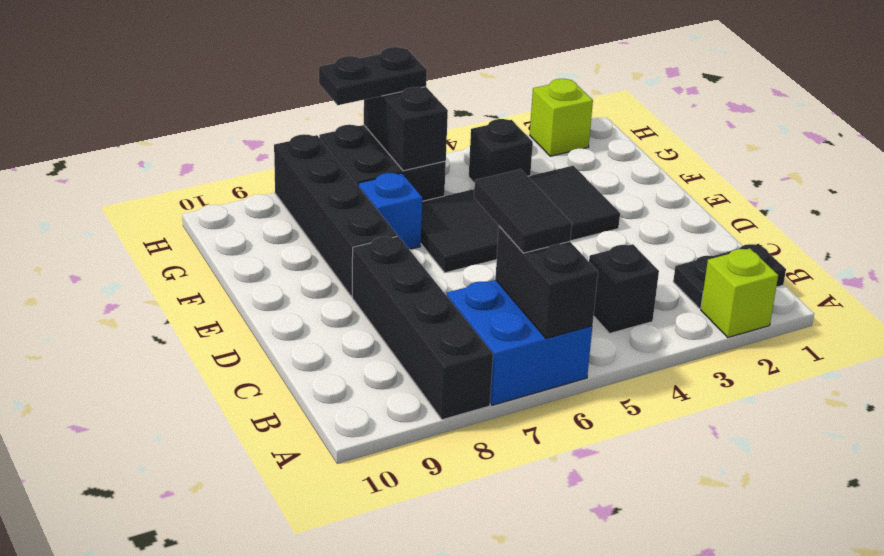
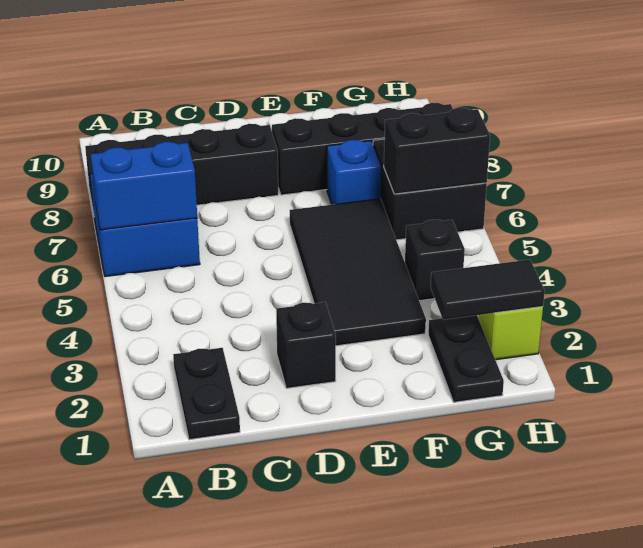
lime brick A2 level 1 -> none
black brick A6:B6 level 2 -> blue brick A6:B6 level 2
black brick B4 level 1 -> black brick D2 level 1
black tile B6:C6 level 3 -> black tile G2:H2 level 2
black plate H6:H7 level 3 -> black plate G1:G2 level 1

